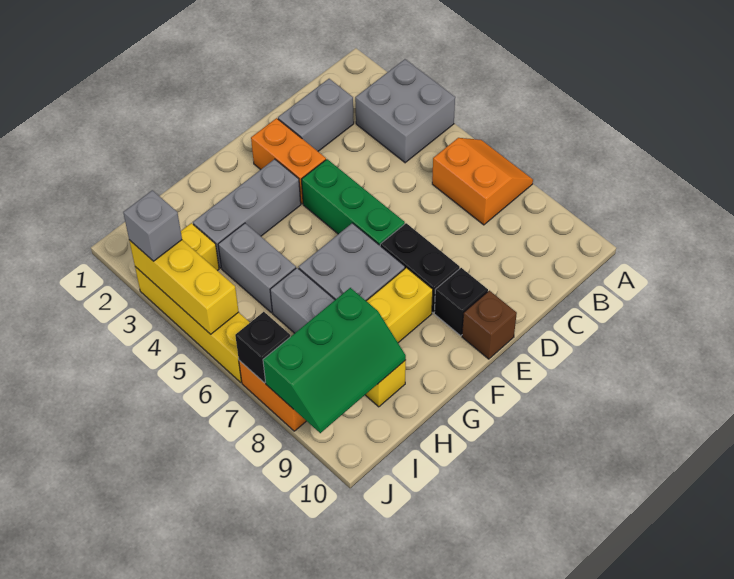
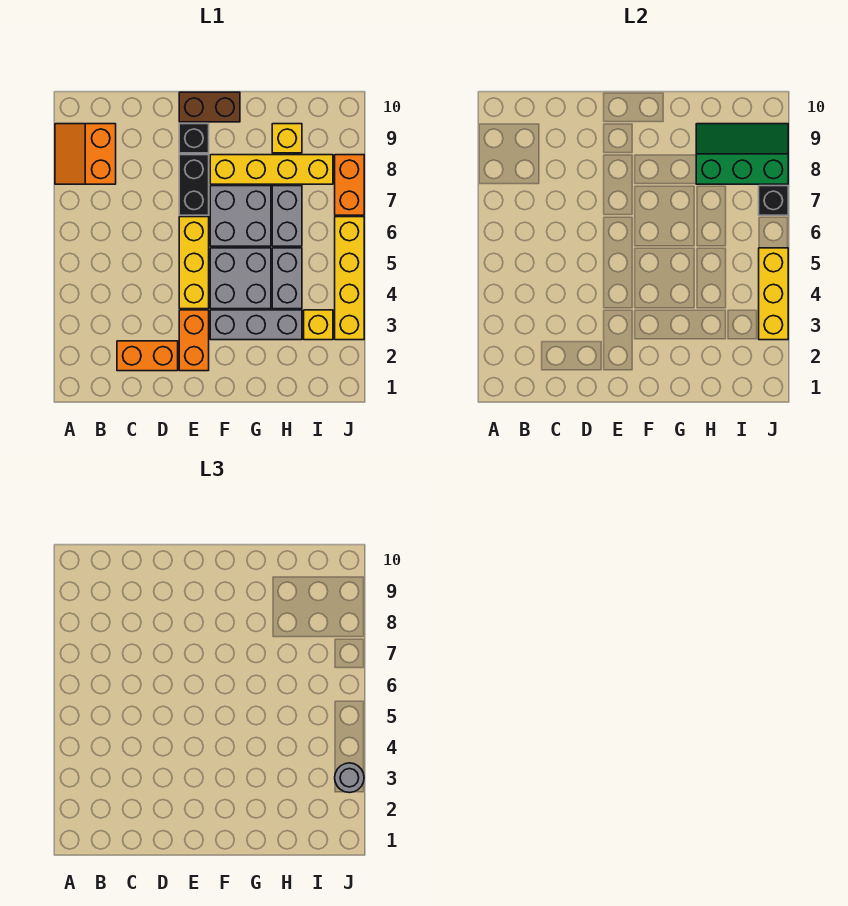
grey brick A3:B4 level 1 -> grey brick F4:G5 level 1
orange slope A6:B7 level 1 top B -> orange slope A8:B9 level 1 top B
grey brick C2:D2 level 1 -> orange brick C2:D2 level 1
green brick E4:E6 level 1 -> yellow brick E4:E6 level 1
brown brick E10 level 1 -> brown brick E10:F10 level 1
grey brick J3 level 3 -> grey round brick J3 level 3

